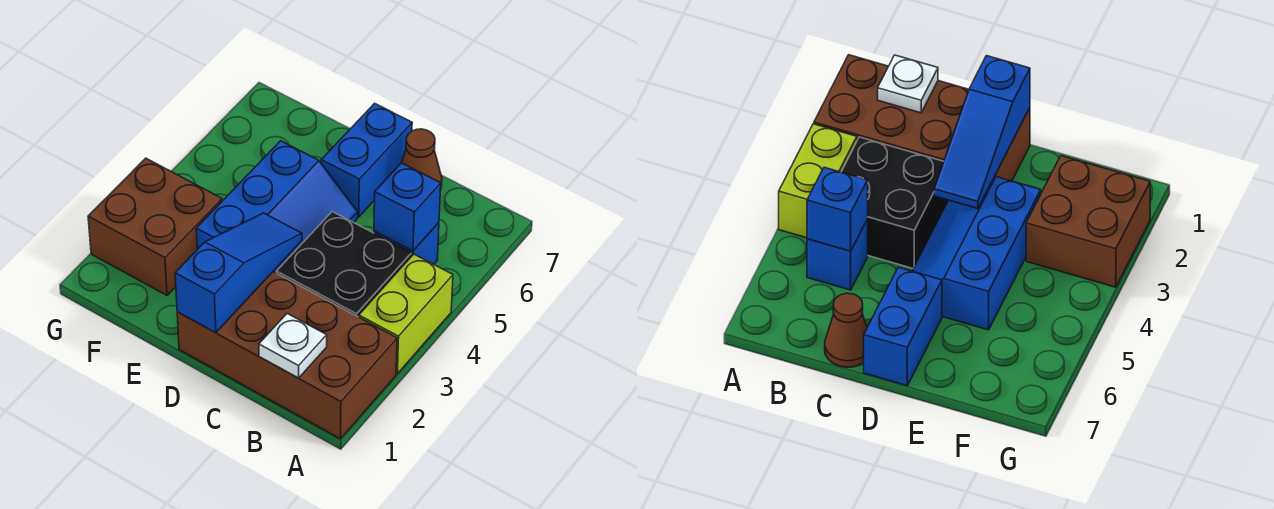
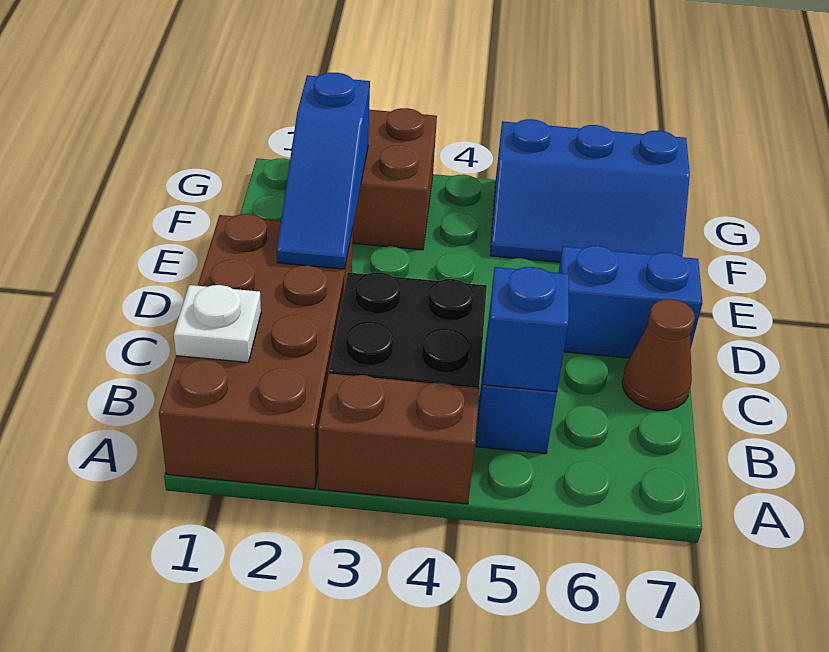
lime brick A3:A4 level 1 -> brown brick A3:A4 level 1
blue slope D1:D3 level 2 top 1 -> blue slope D2:F2 level 2 top F
blue slope D3:E5 level 1 top E -> blue slope F5:G7 level 1 top G

